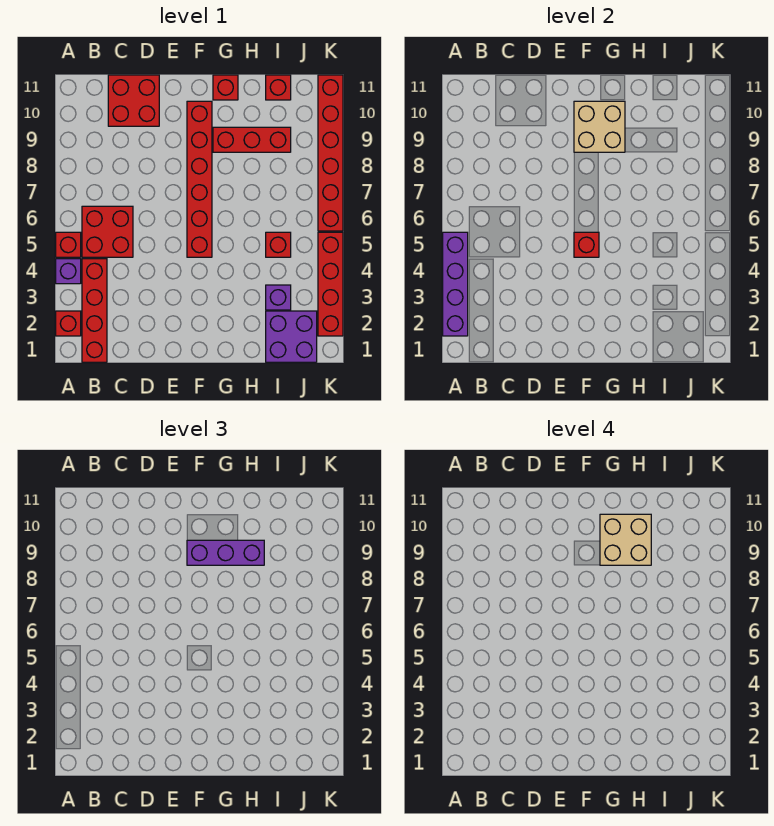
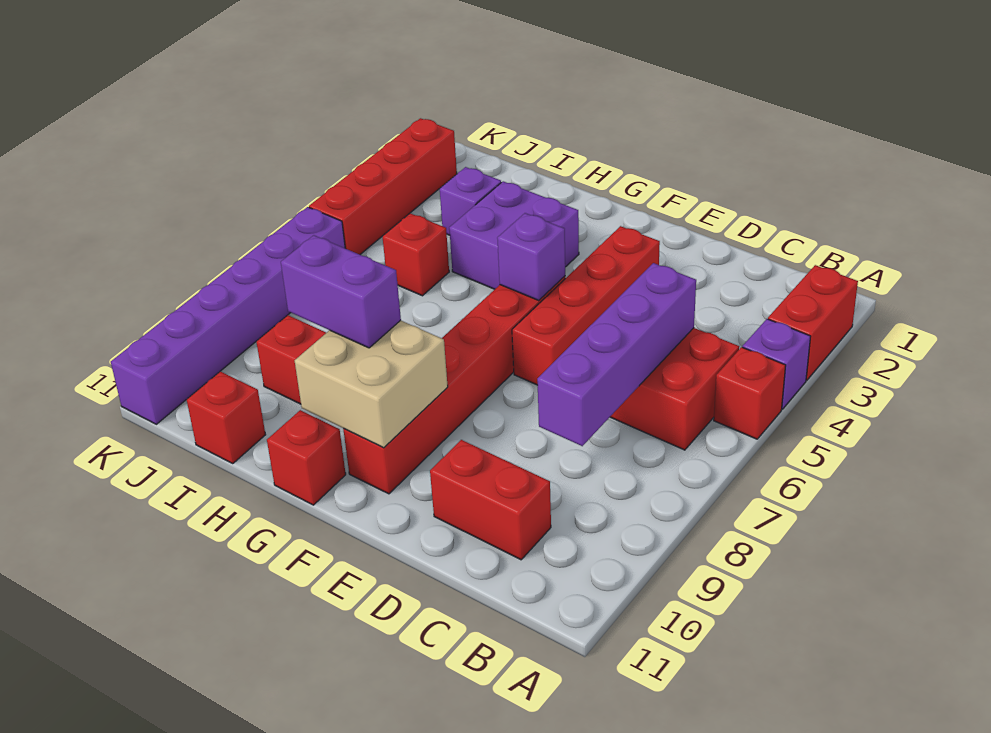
red brick A2 level 1 -> red brick A2:A3 level 1
purple brick A2:A5 level 2 -> purple brick C5:C8 level 2
red brick B1:B4 level 1 -> red brick E3:E6 level 1
red brick C10:D11 level 1 -> red brick C10:D10 level 1
red brick F5 level 2 -> purple brick F5 level 2
purple brick F9:H9 level 3 -> purple brick G9:H9 level 3
tan brick G9:H10 level 4 -> none
purple brick I1:J2 level 1 -> purple brick G3:H4 level 1
red brick K6:K11 level 1 -> purple brick K6:K11 level 1

